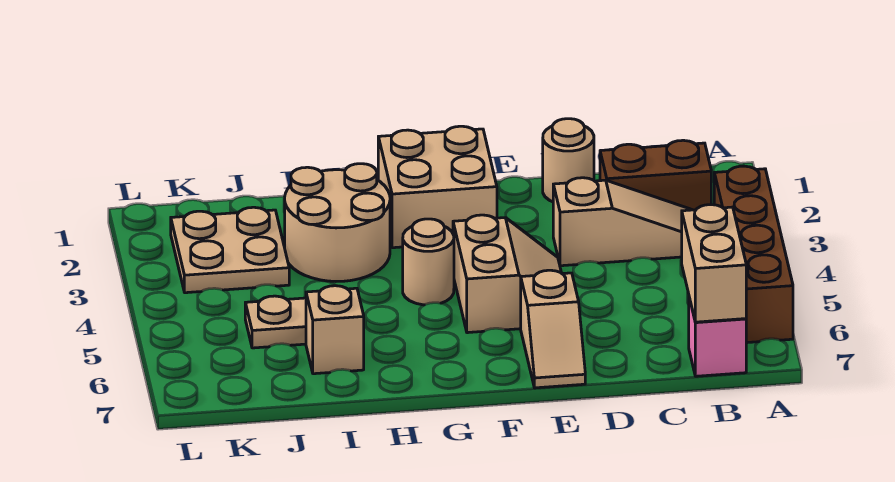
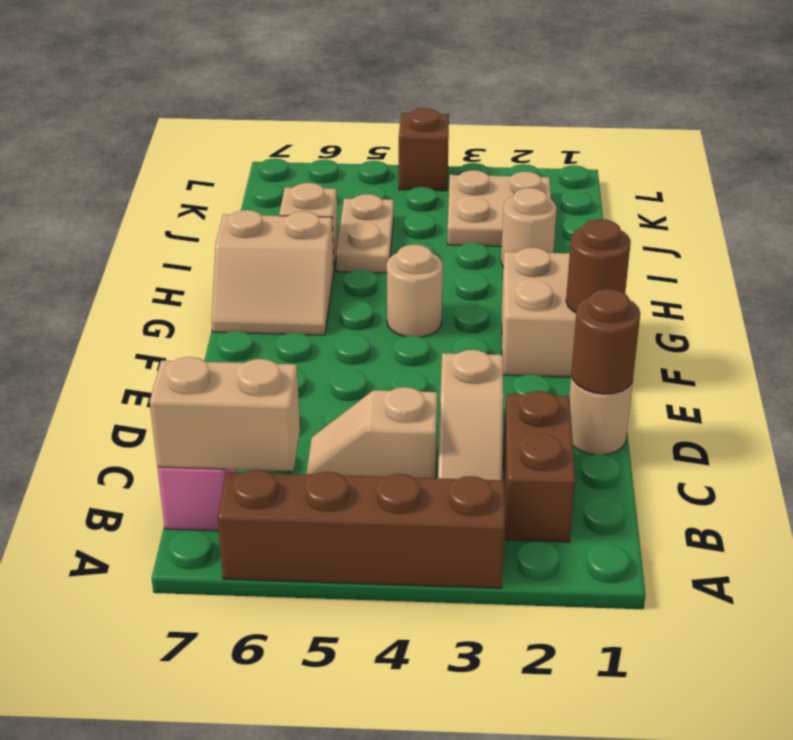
none -> brown round brick D1 level 2
tan slope E4:F5 level 1 top F -> tan slope G6:H7 level 1 top H
tan slope E6:E7 level 1 top 6 -> tan slope C4:C5 level 1 top 4
none -> brown round brick F1 level 2
tan round brick H2:I3 level 1 -> tan round brick I2 level 1
none -> brown brick L4 level 1

